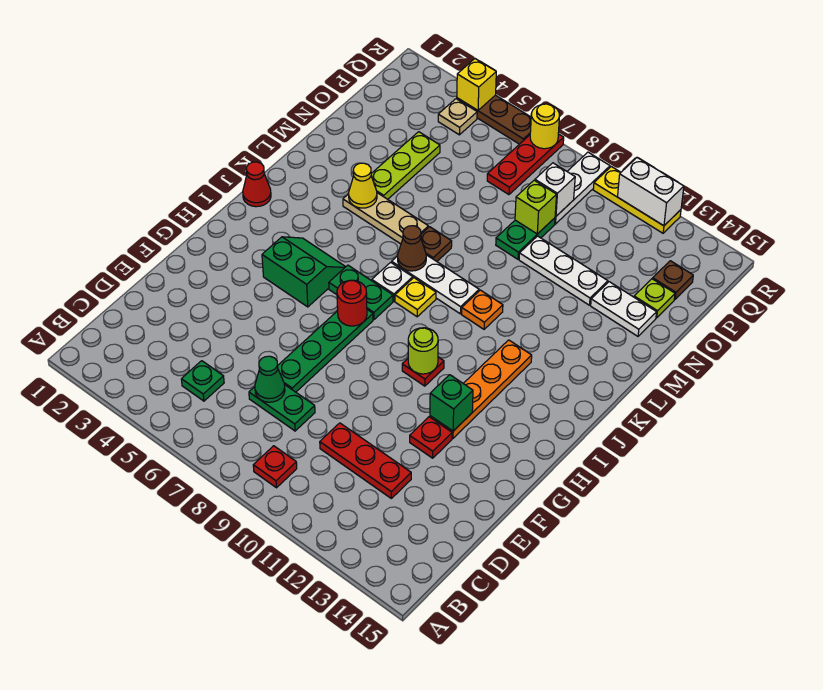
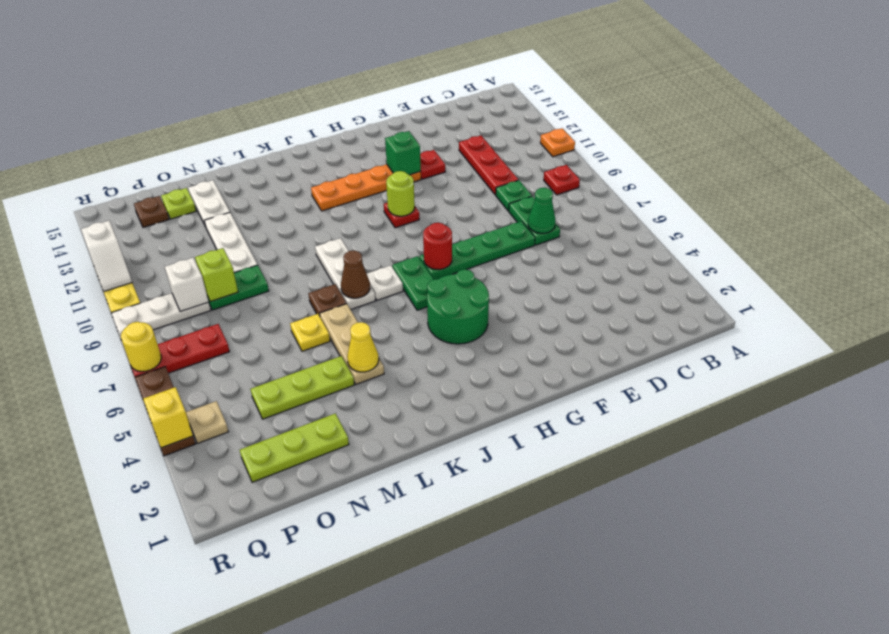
green plate C5 level 1 -> green plate D9 level 1
green slope H4:I5 level 1 top H -> green round brick H4:I5 level 1
red cone J1 level 1 -> none
yellow plate J8 level 1 -> yellow plate M6 level 1
orange plate K10 level 1 -> orange plate A11 level 1
none -> lime plate N2:P2 level 1
white brick R11:R12 level 2 -> white slope R11:R12 level 2 top 12

